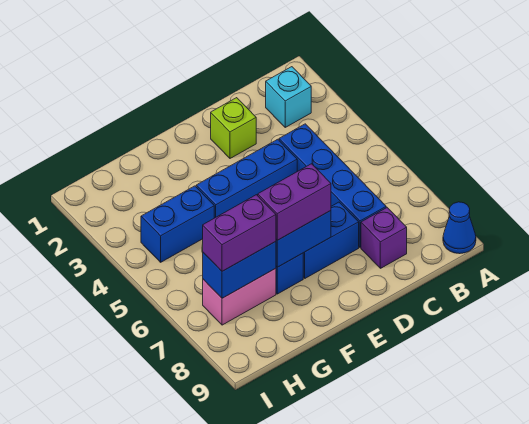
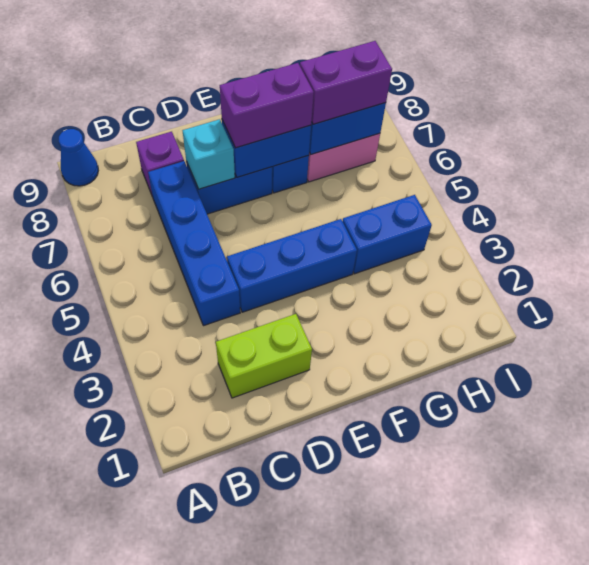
cyan brick B2 level 1 -> cyan brick D7 level 2
lime brick D2 level 1 -> lime brick C2:D2 level 1

